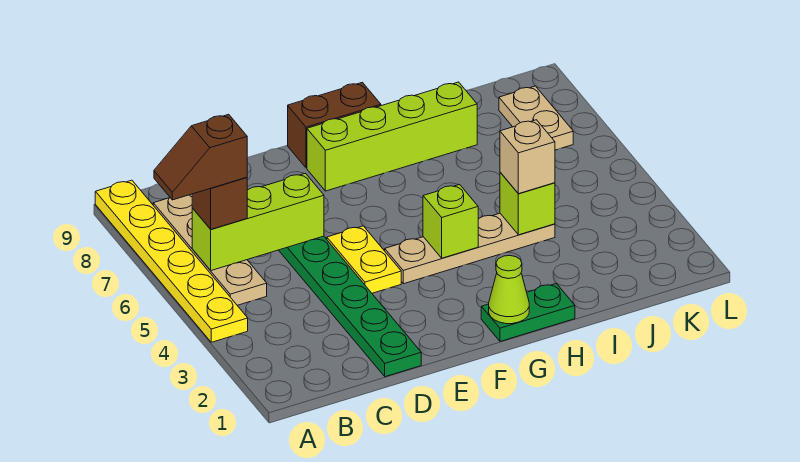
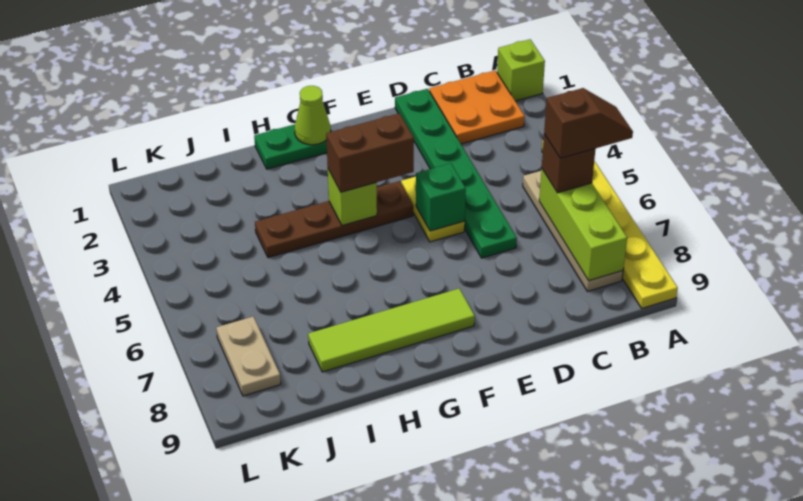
none -> orange plate B1:C2 level 1
lime brick B6:D6 level 2 -> lime brick B6:B8 level 2
none -> green brick E5 level 2
tan plate F4:I4 level 1 -> brown plate F4:I4 level 1
lime brick F8:I8 level 1 -> lime tile F8:I8 level 1
brown brick F9:G9 level 1 -> brown brick F4:G4 level 3
lime brick I4 level 2 -> lime brick A1 level 1
tan brick I4 level 3 -> none

